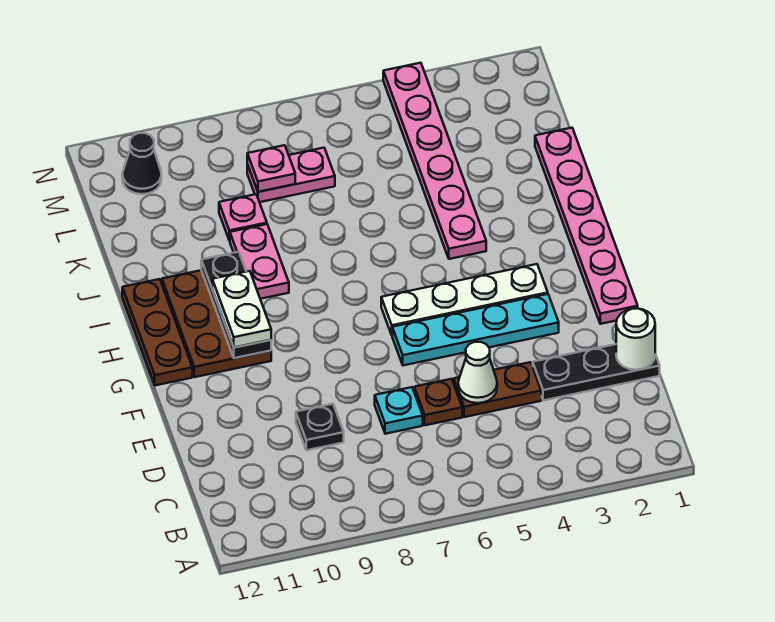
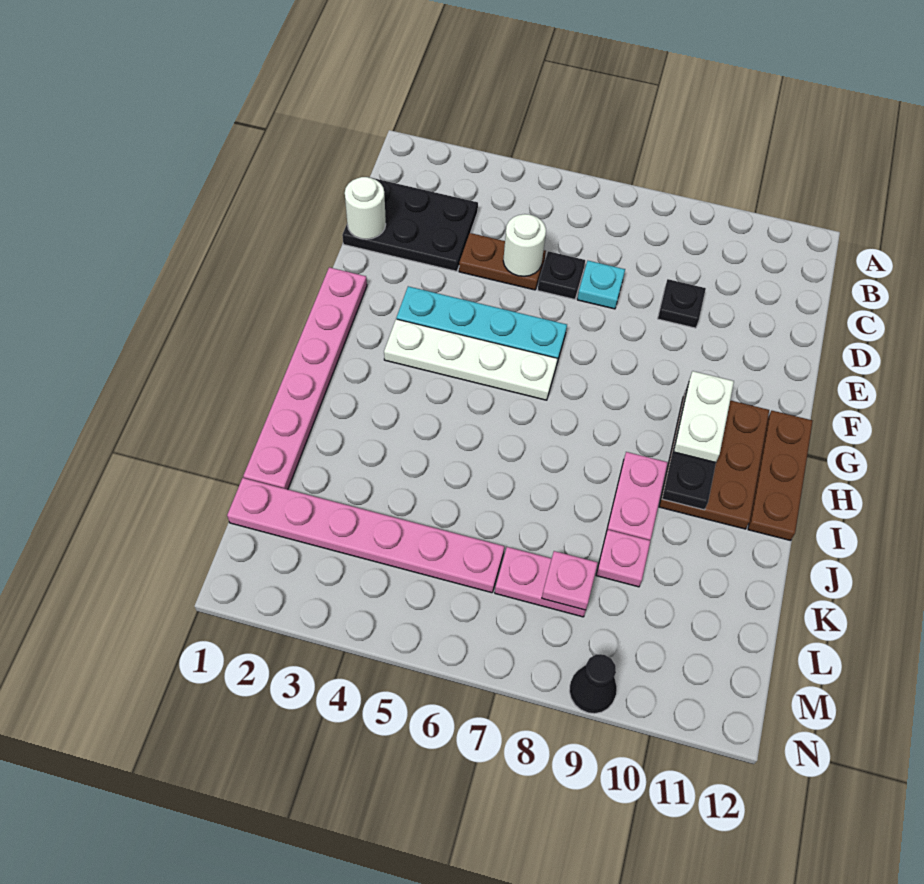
black plate D1:D3 level 1 -> black plate C1:D3 level 1
white cone D5 level 2 -> white round brick D5 level 2
brown plate D6 level 1 -> black plate D6 level 1
pink plate I4:N4 level 1 -> pink plate L1:L6 level 1
black cone M11 level 1 -> black cone N9 level 1

